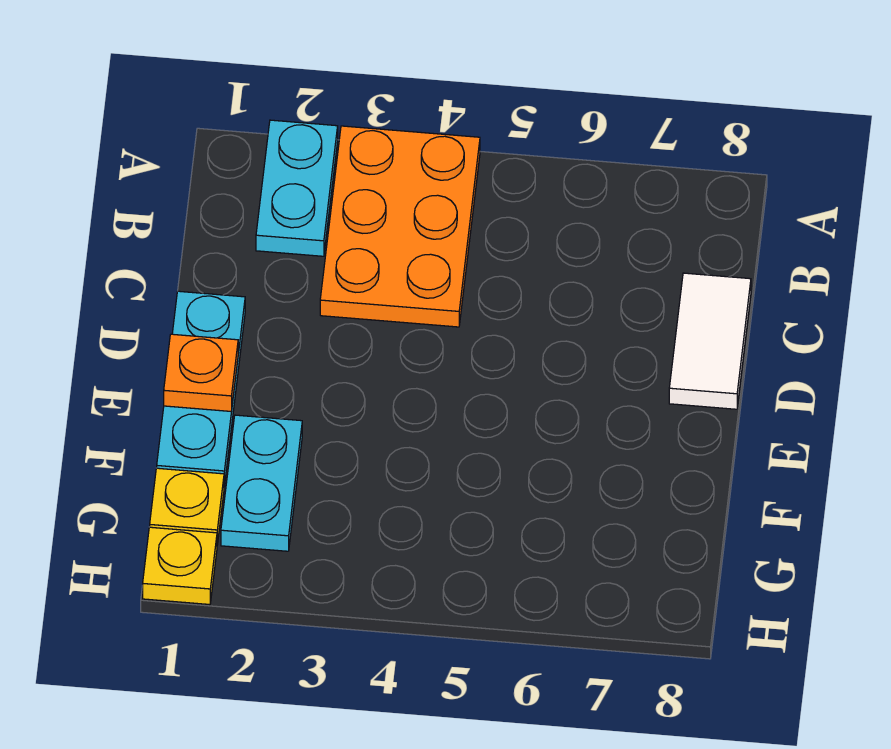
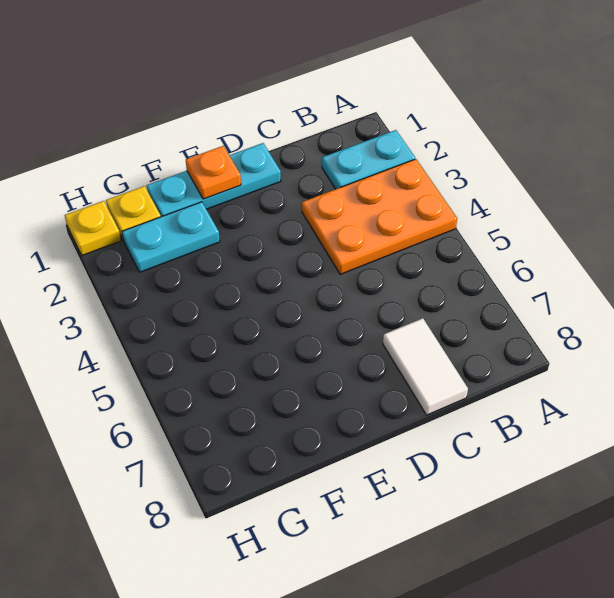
white tile C8:D8 level 1 -> white tile C7:C8 level 1

